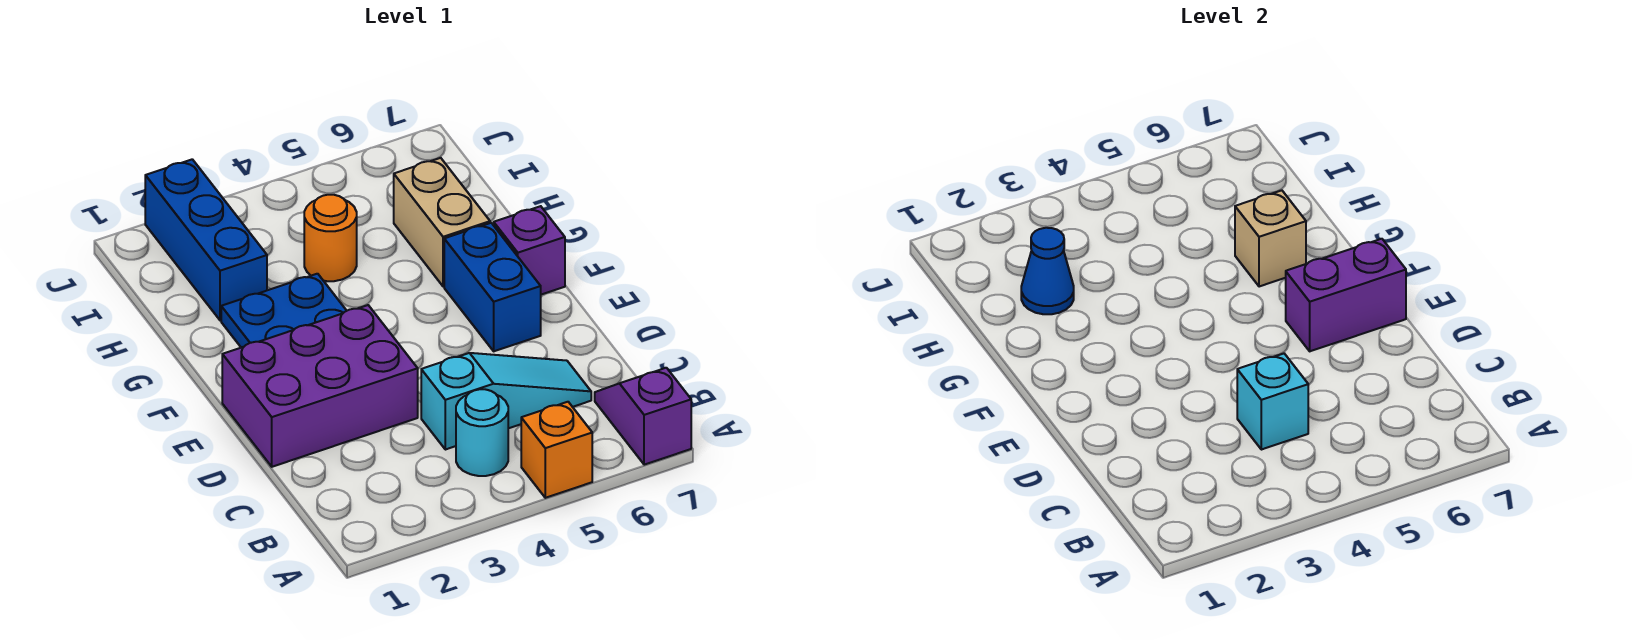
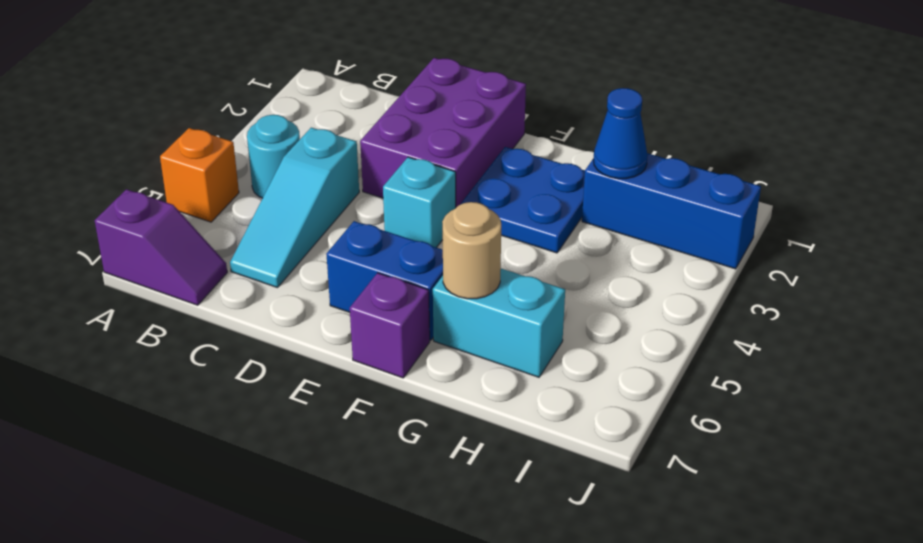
cyan brick C4 level 2 -> cyan brick E4 level 1
purple brick E6:E7 level 2 -> none
tan brick G6:H6 level 1 -> cyan brick G6:H6 level 1
tan brick G6 level 2 -> tan round brick G6 level 2
orange round brick H4 level 1 -> none

